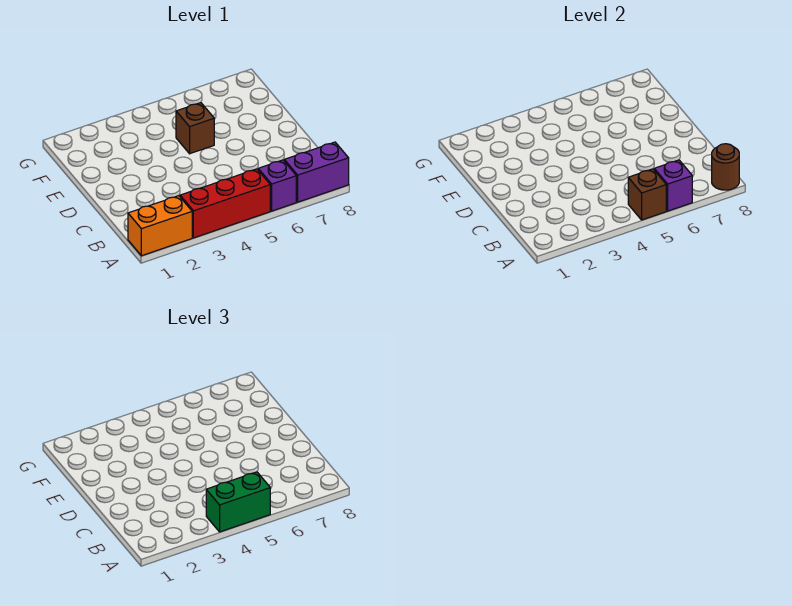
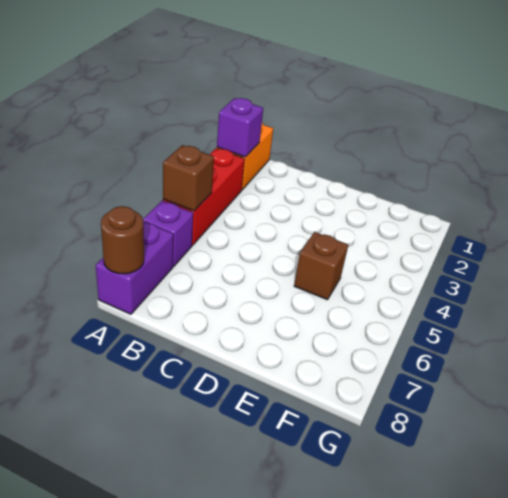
green brick A4:A5 level 3 -> none
purple brick A6 level 2 -> purple brick A2 level 2

